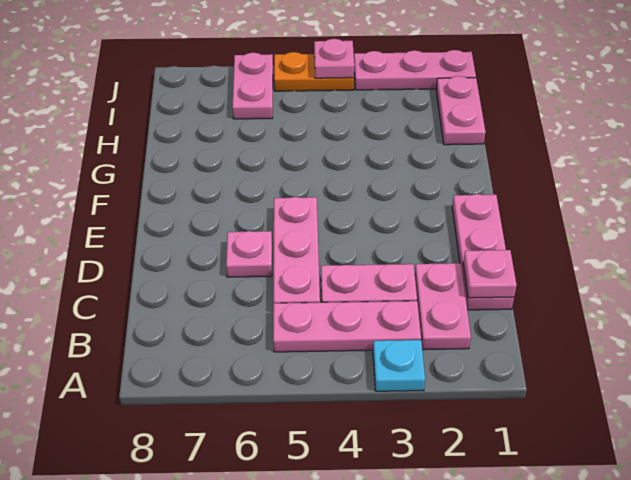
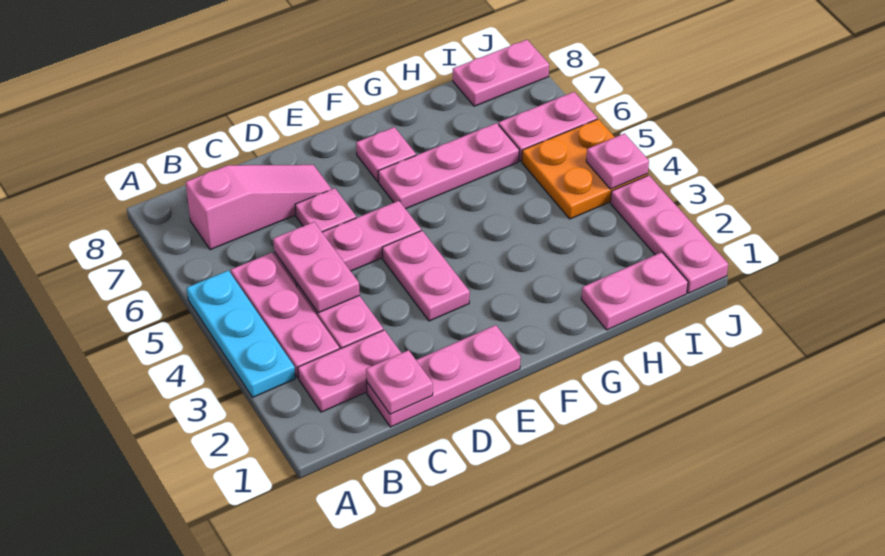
cyan plate A3 level 1 -> cyan plate A3:A5 level 1
none -> pink slope B7:D7 level 1 top B
none -> pink plate C4:C5 level 2
none -> pink plate E3:E4 level 1
none -> pink plate F6:H6 level 1
none -> pink plate F7 level 1
none -> pink plate I8:J8 level 1
orange plate J4:J5 level 1 -> orange plate I4:J5 level 1

